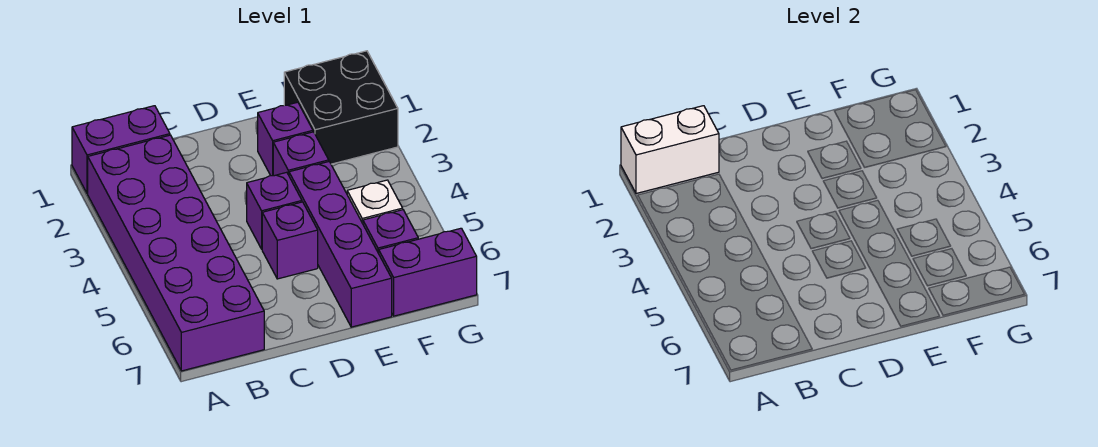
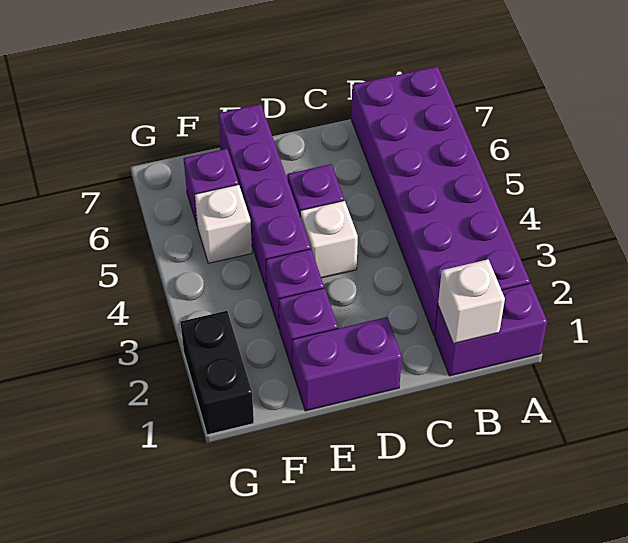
white brick A1:B1 level 2 -> white brick B1 level 2
purple brick D4 level 1 -> white brick D4 level 1
black brick F1:G2 level 1 -> black brick G1:G2 level 1
purple brick F7:G7 level 1 -> purple brick D1:E1 level 1

